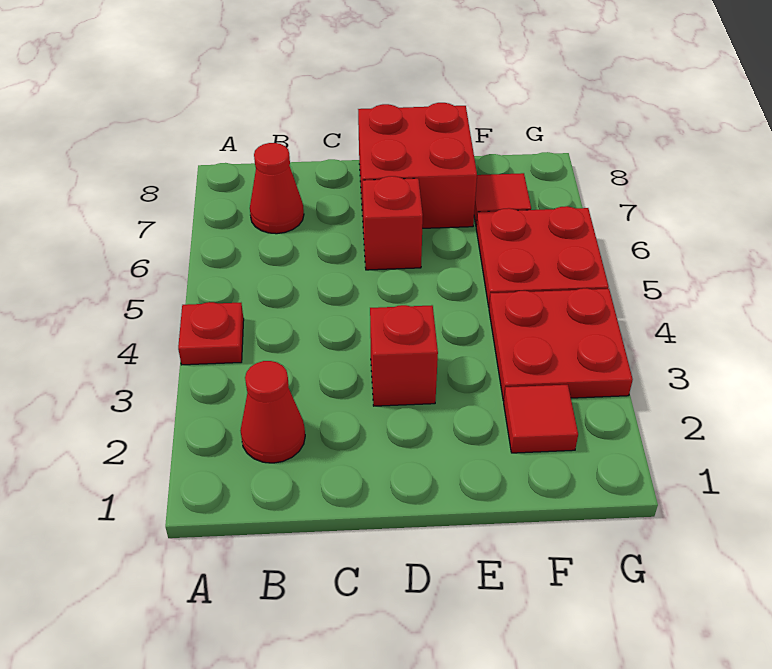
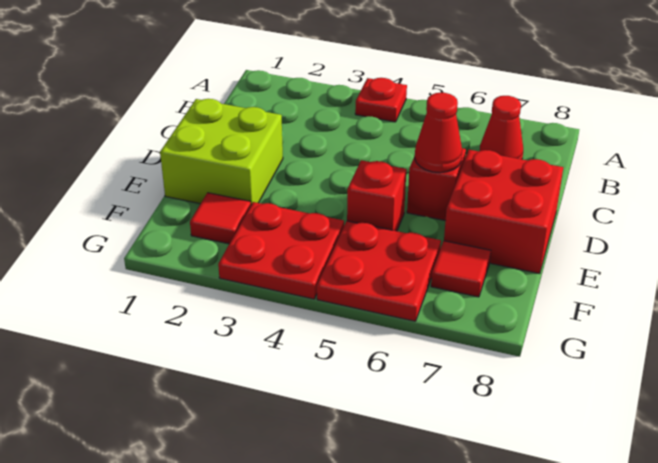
red cone B2 level 1 -> red cone D6 level 2
none -> lime brick D1:E2 level 1
red brick D3 level 1 -> red brick E5 level 1

